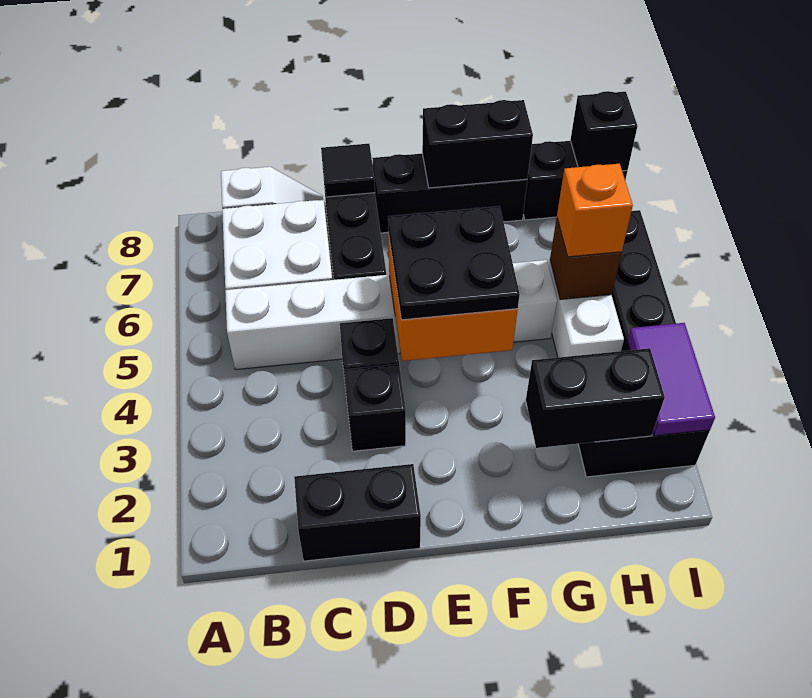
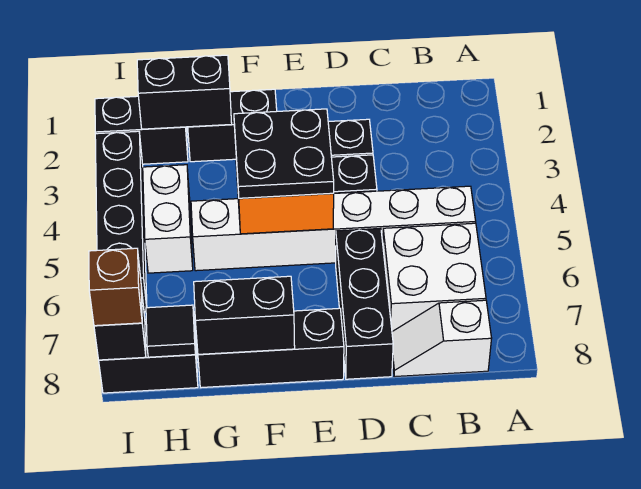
black brick C1:D1 level 1 -> black brick F2:G2 level 1
black tile D8 level 2 -> black tile H8 level 2
brown brick H5 level 2 -> brown brick I8 level 3
orange brick H5 level 3 -> none
purple tile I2:I3 level 2 -> none

